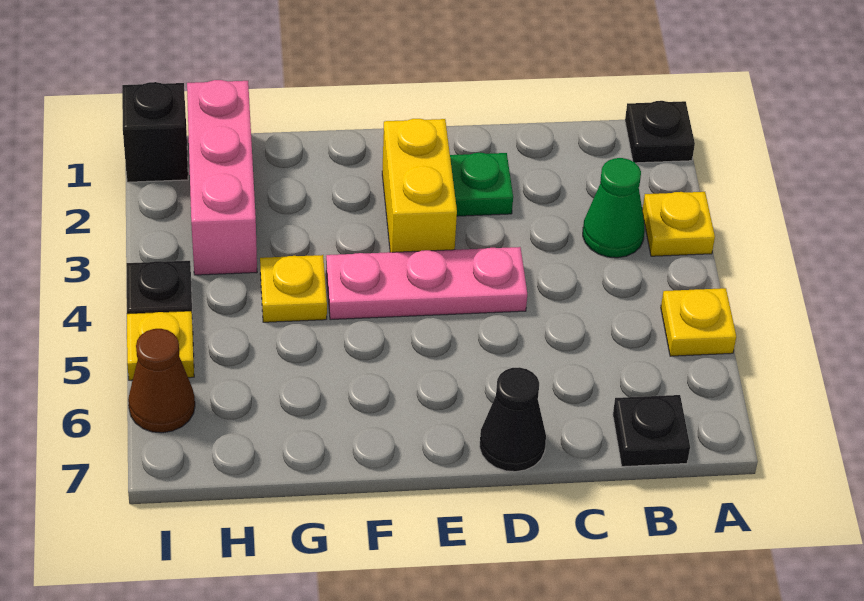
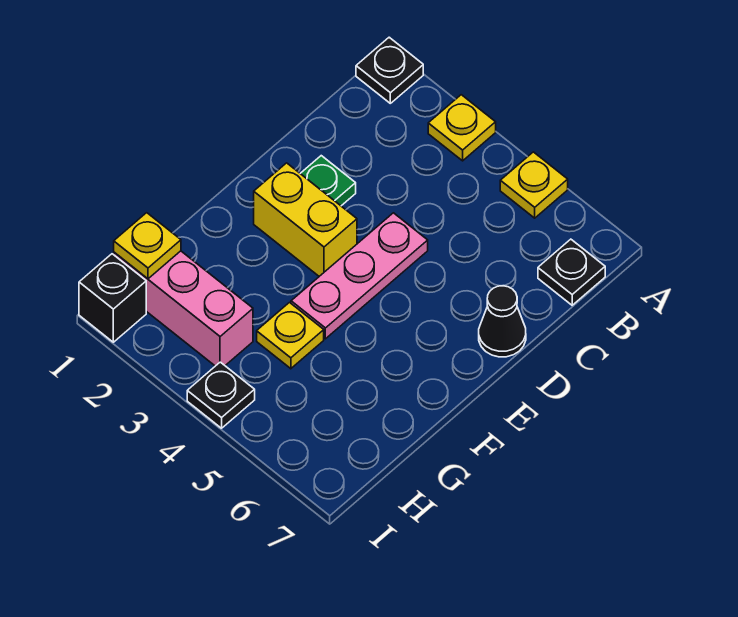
green cone B3 level 1 -> none
yellow plate I5 level 1 -> yellow plate H1 level 2
brown cone I6 level 1 -> none

